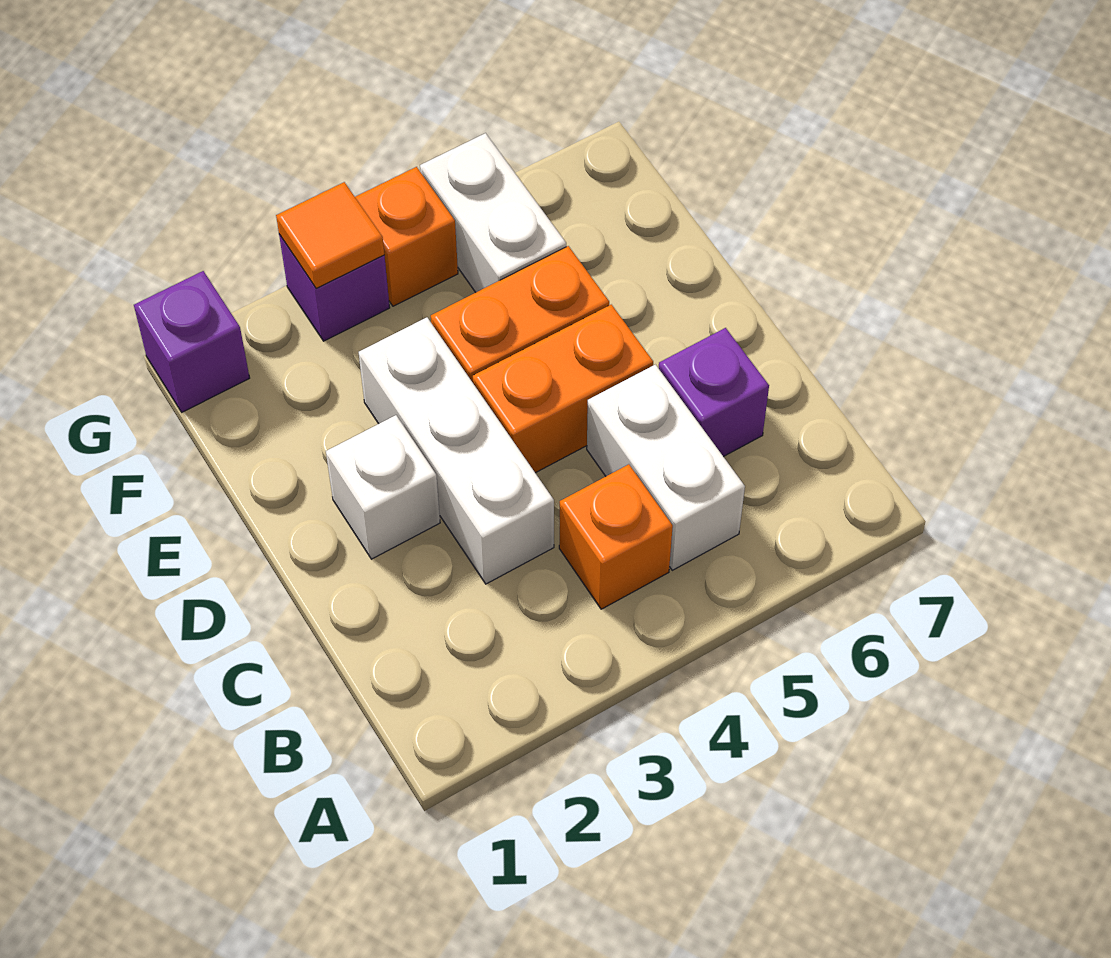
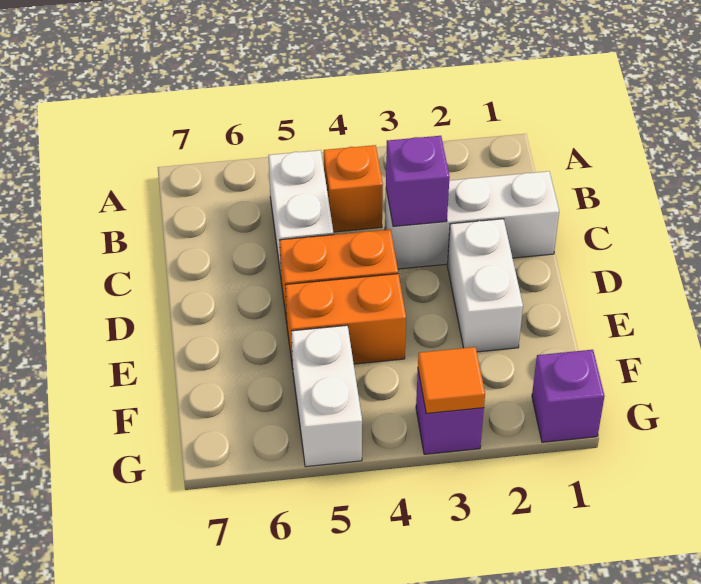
white brick C3:E3 level 1 -> white brick C1:C3 level 1
purple brick C6 level 1 -> purple brick C3 level 2
white brick D2 level 1 -> white brick D2:E2 level 1
orange brick G4 level 1 -> none

